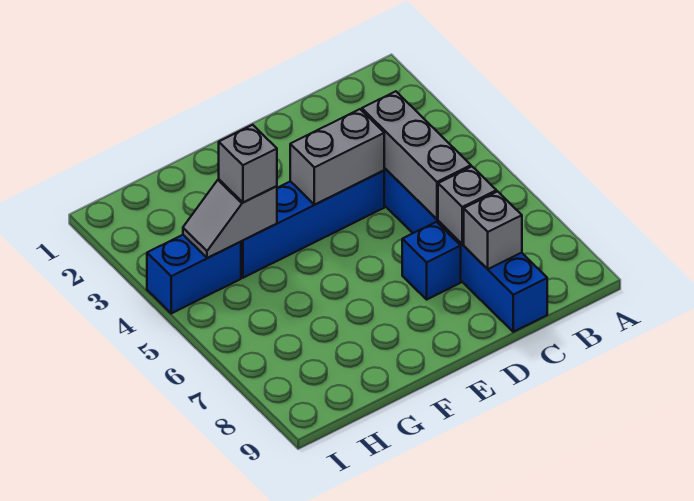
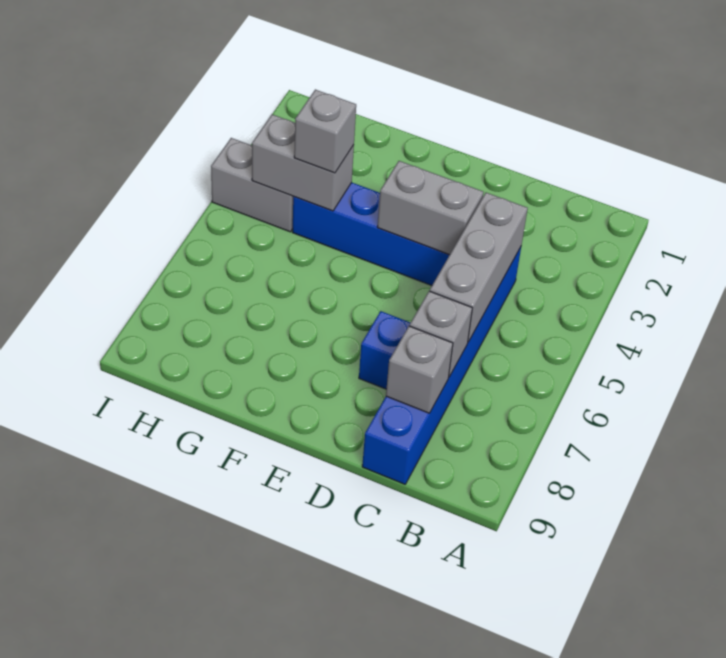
grey slope G4:H4 level 2 top G -> grey brick G4:H4 level 2
blue brick H4:I4 level 1 -> grey brick H4:I4 level 1

